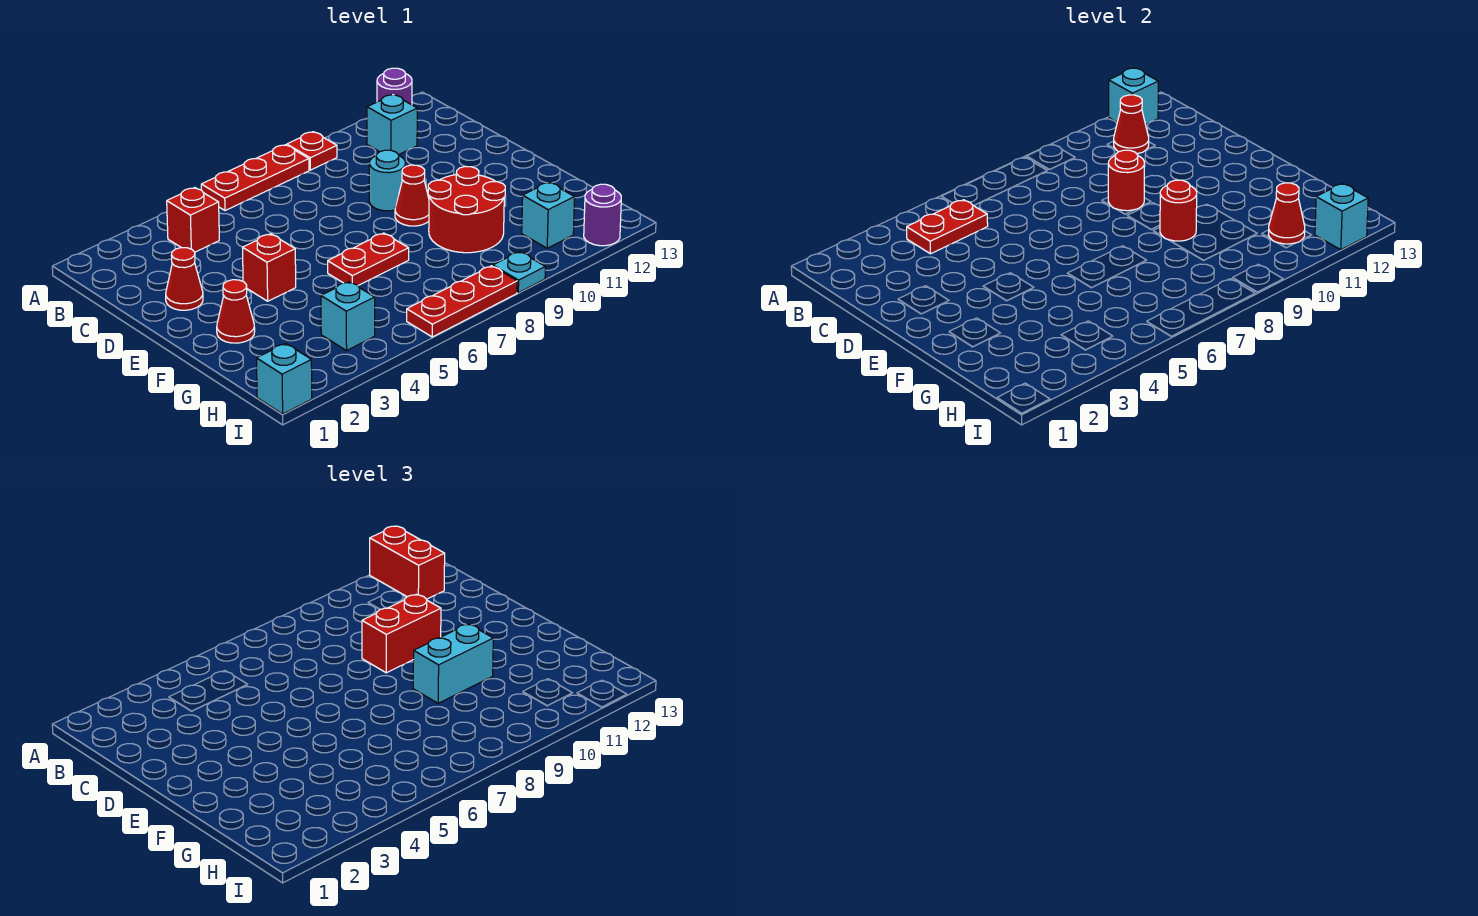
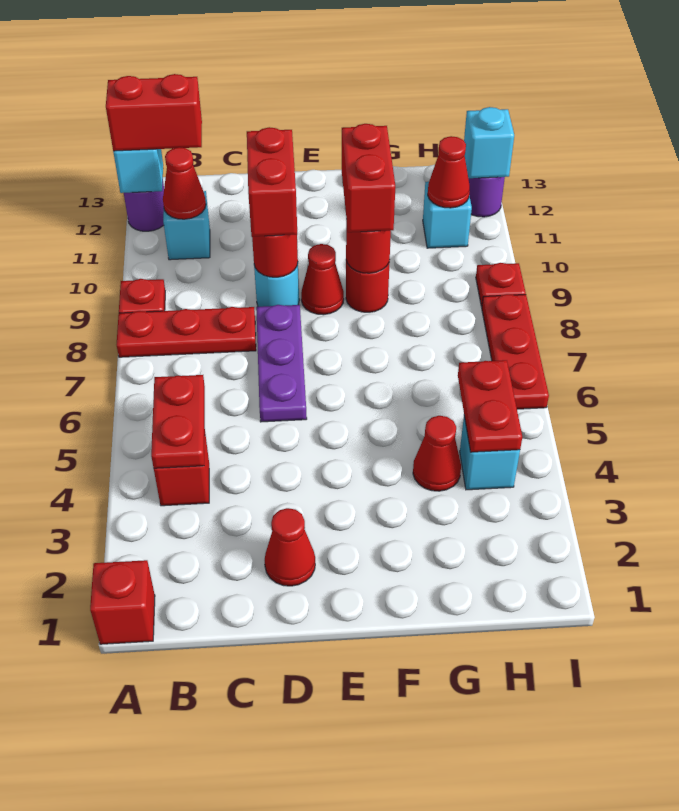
red plate A6:A8 level 1 -> red plate A8:C8 level 1
none -> purple plate D6:D8 level 1
red brick E4 level 1 -> red brick A1 level 1
red cone F2 level 1 -> red cone G4 level 1
red plate F6:F7 level 1 -> red plate H4:H5 level 2
red round brick F9:G10 level 1 -> red round brick F9 level 1
cyan brick F9:F10 level 3 -> red brick F9:F10 level 3
cyan brick I1 level 1 -> none
cyan plate I9 level 1 -> red plate I9 level 1

